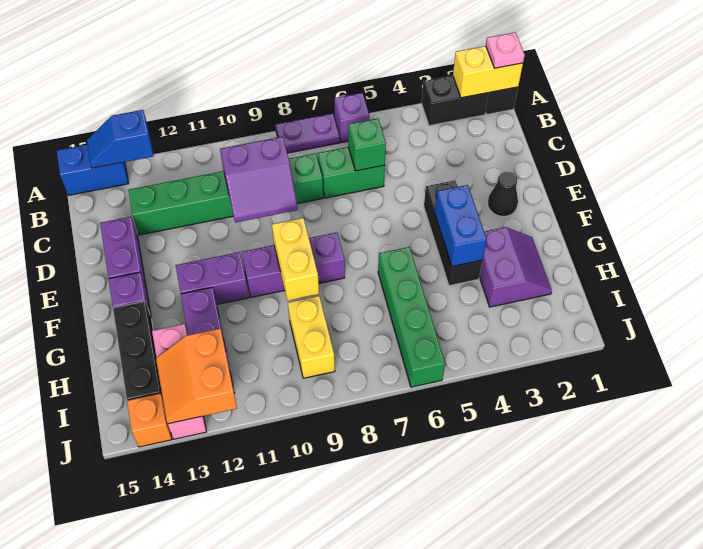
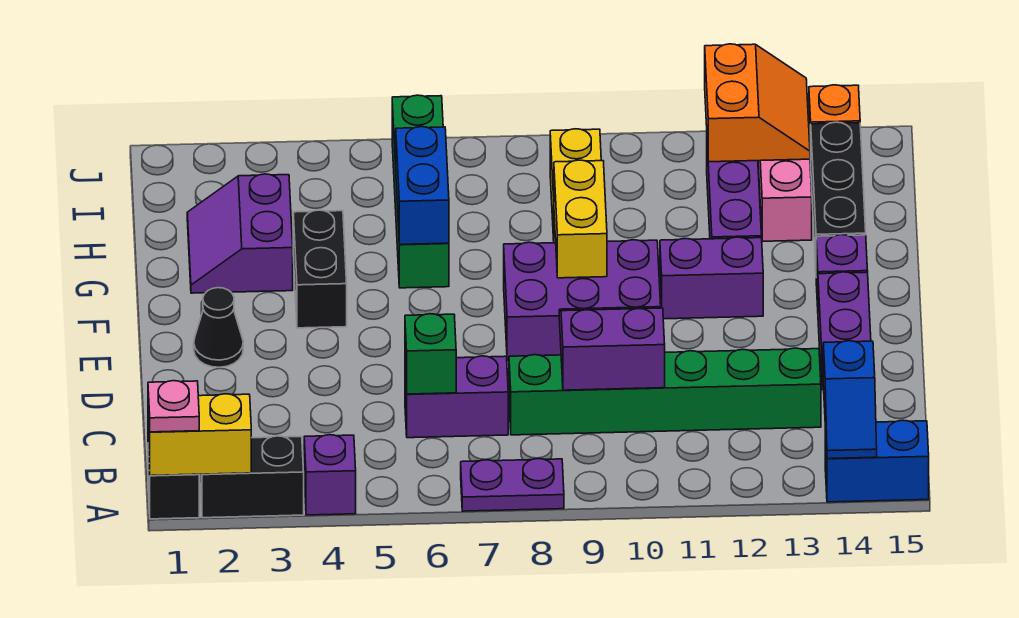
purple brick A6 level 1 -> purple brick A4 level 1
blue slope A13:A14 level 2 top 13 -> blue slope A14:B14 level 2 top B
green brick C6:C7 level 1 -> purple brick C6:C7 level 1
black brick E4:G4 level 1 -> black brick F4:G4 level 1
blue brick F4:G4 level 2 -> blue brick G6:H6 level 2
purple brick F8:F10 level 1 -> purple brick E8:F10 level 1

